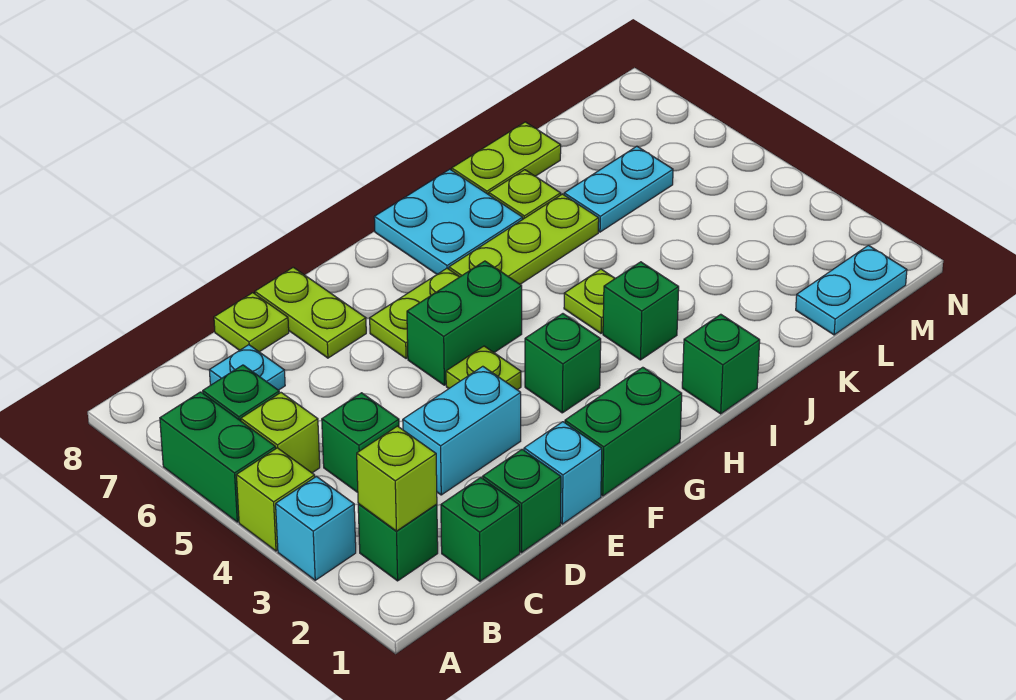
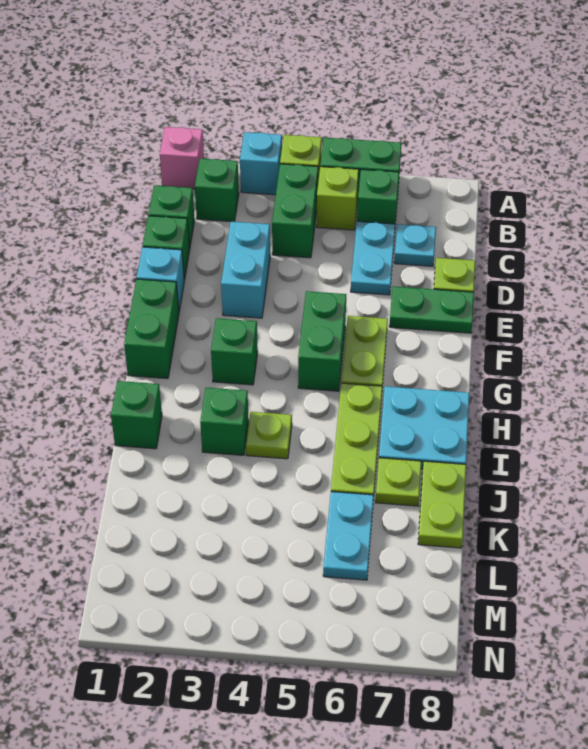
none -> pink brick A1 level 1
lime brick B2 level 2 -> none
green brick C4 level 1 -> green brick B4:C4 level 1
lime plate E7:E8 level 1 -> green plate E7:E8 level 1
lime plate F4 level 1 -> none
cyan plate L1:M1 level 1 -> cyan plate C6:D6 level 1

